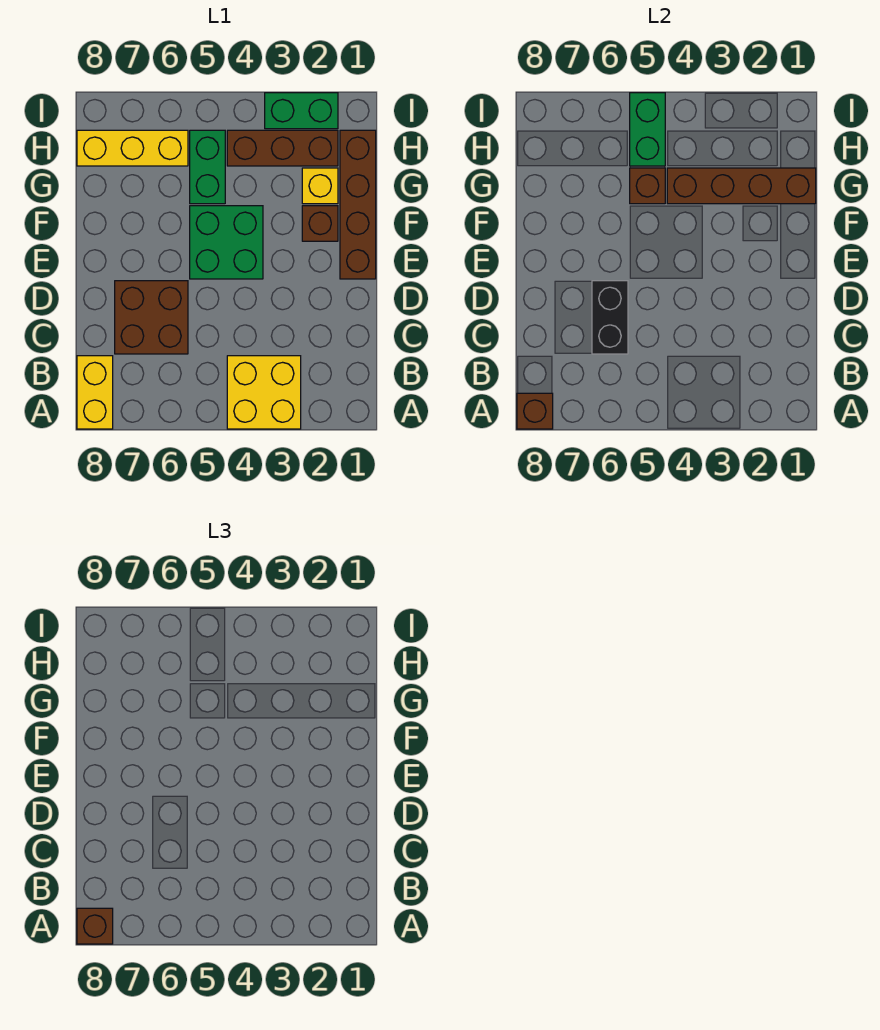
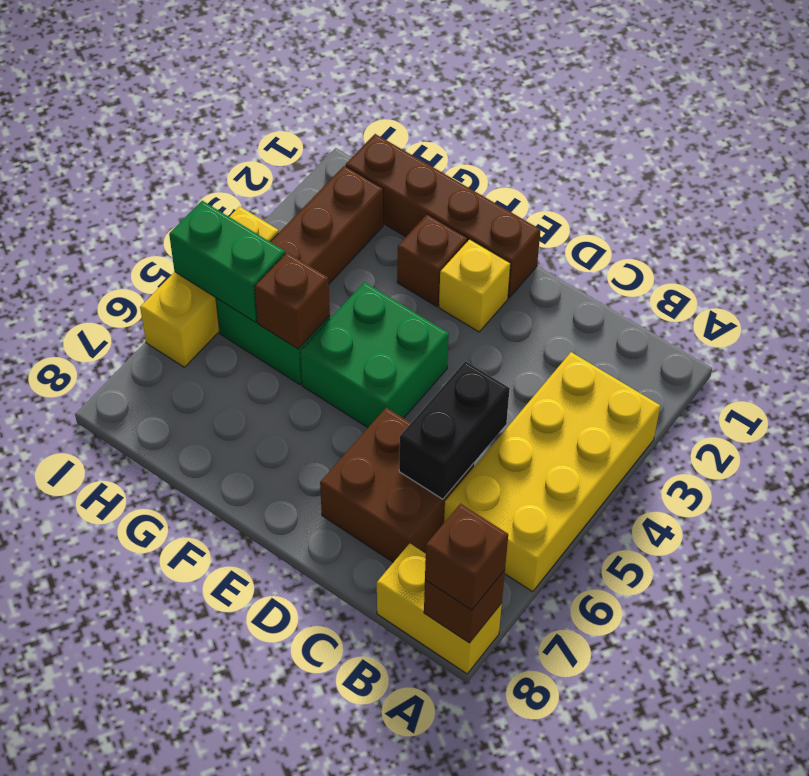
yellow brick A3:B4 level 1 -> yellow brick A3:B6 level 1
black brick C6:D6 level 2 -> black brick C5:C6 level 2
brown brick G1:G4 level 2 -> none
yellow brick G2 level 1 -> yellow brick E2 level 1
yellow brick H6:H8 level 1 -> yellow brick I4:I6 level 1
green brick I2:I3 level 1 -> none

